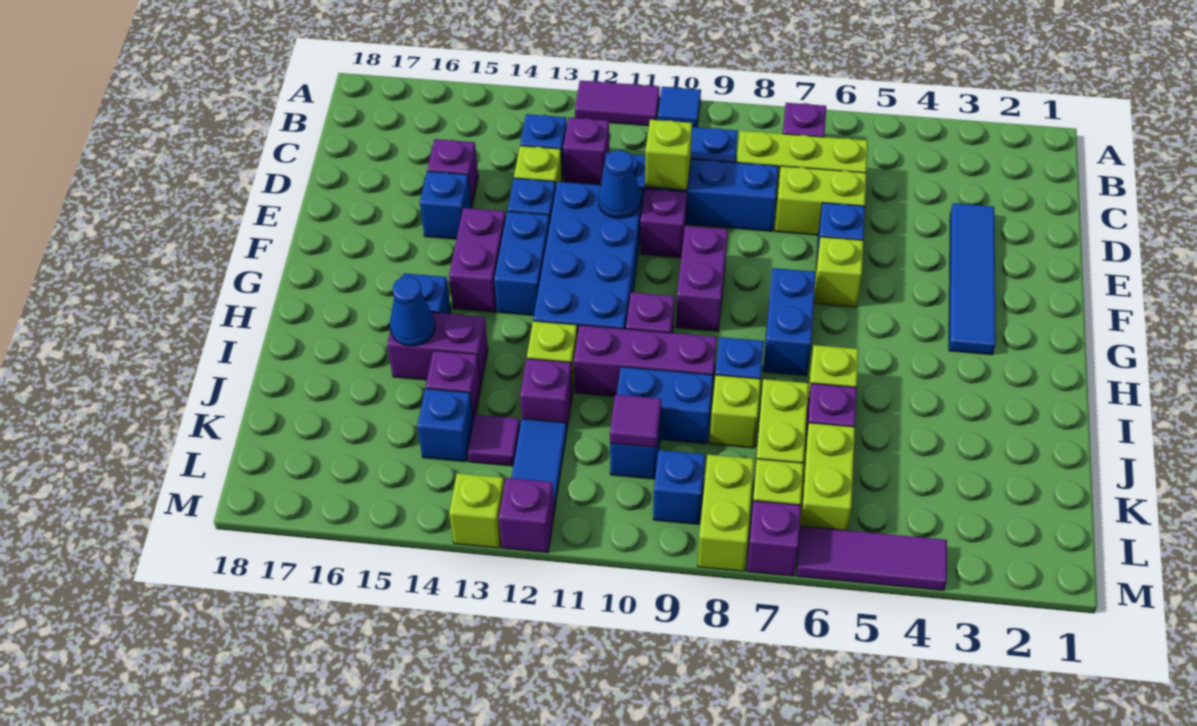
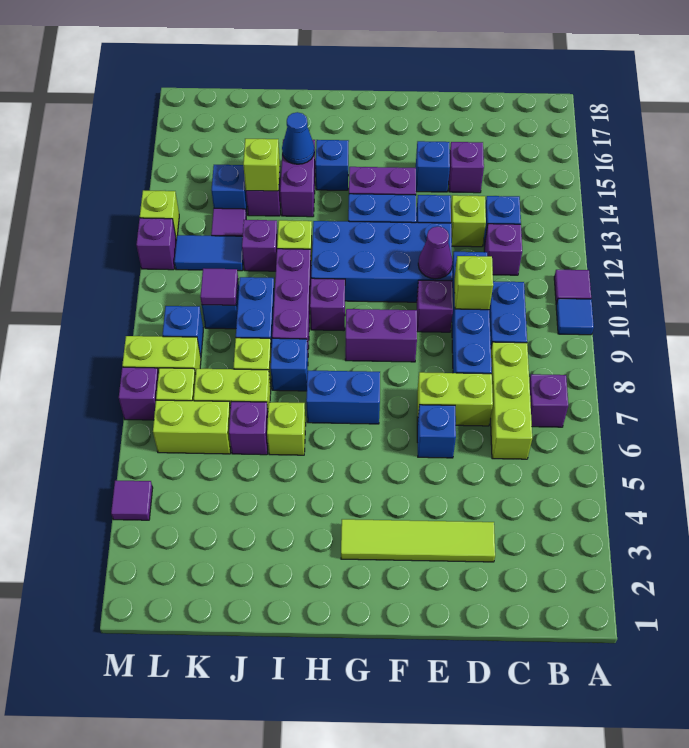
purple tile A11:A12 level 1 -> purple tile A11 level 1
blue tile D3:G3 level 1 -> lime tile D3:G3 level 1
lime brick D6:D7 level 1 -> lime brick D7:E7 level 1
blue cone E11 level 2 -> purple cone E11 level 2
lime brick F6 level 1 -> lime brick J14 level 2
purple tile M4:M6 level 1 -> purple tile M4 level 1

